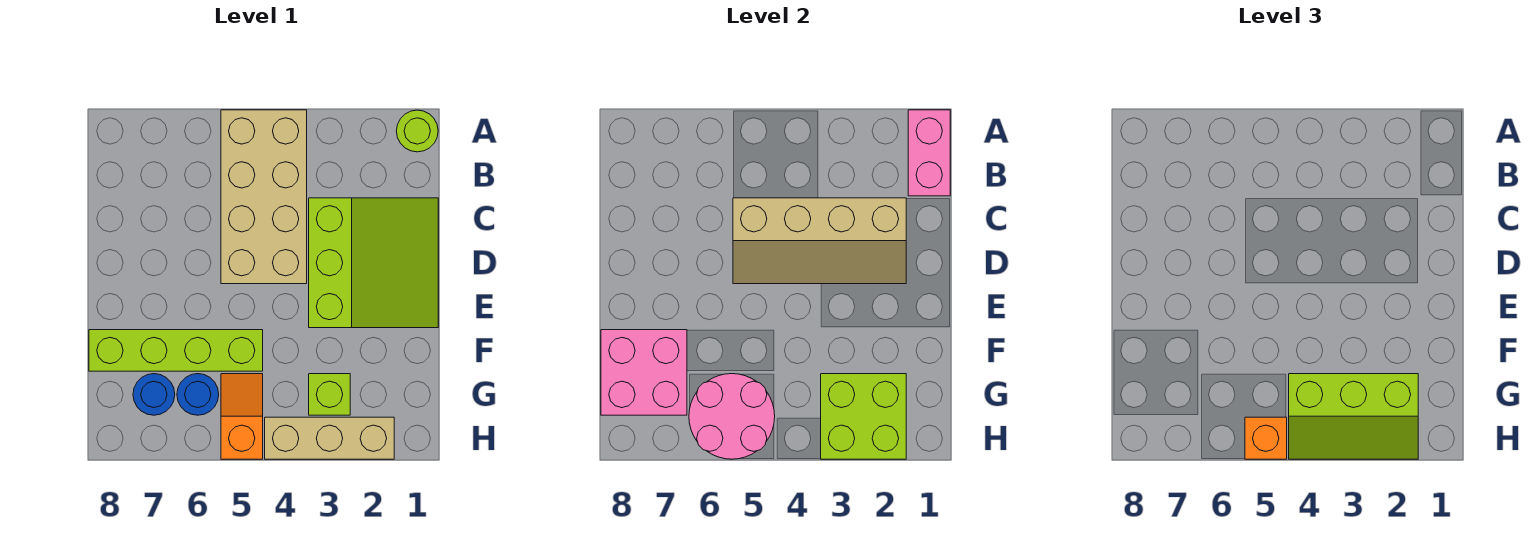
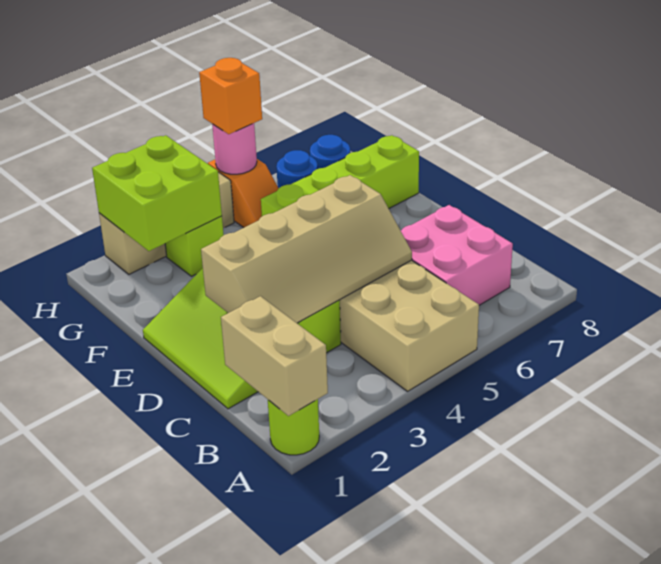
pink brick A1:B1 level 2 -> tan brick A1:B1 level 2
tan slope C2:D5 level 2 top C -> tan slope C2:D5 level 2 top D
pink brick F7:G8 level 2 -> pink brick B6:C7 level 1
lime slope G2:H4 level 3 top G -> none
pink round brick G5:H6 level 2 -> pink round brick H5 level 2

